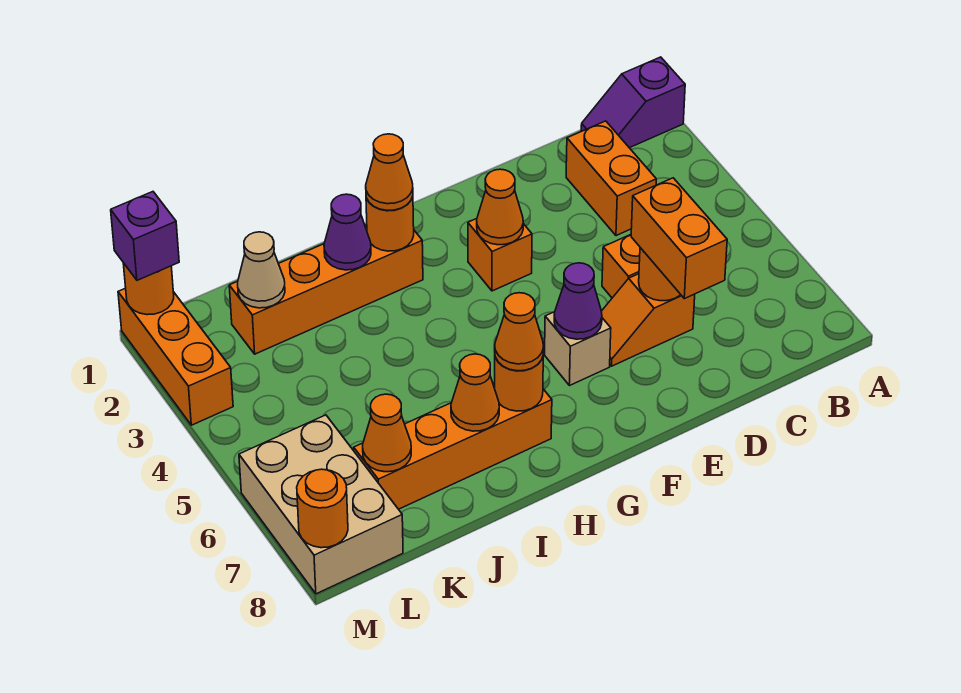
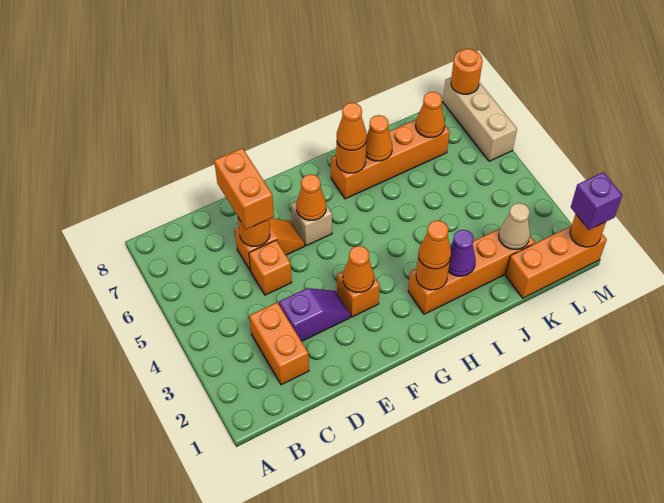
purple slope A1:B1 level 1 top A -> purple slope D3:E3 level 1 top D
purple cone F6 level 2 -> orange cone F6 level 2
tan brick L6:M8 level 1 -> tan brick M6:M8 level 1
orange brick M1:M3 level 1 -> orange brick K1:M1 level 1

